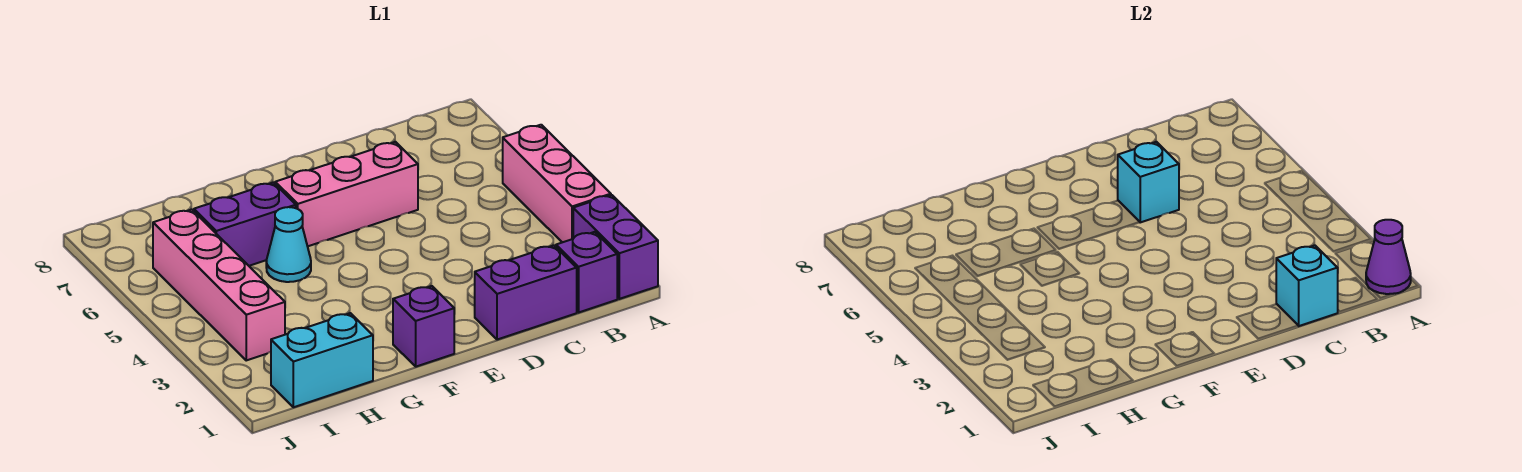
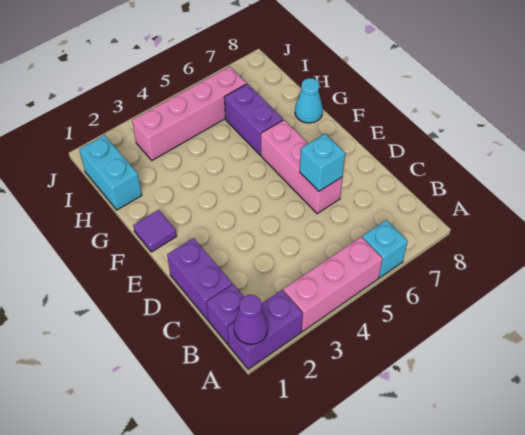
cyan brick C1 level 2 -> cyan brick A6 level 1
purple brick F1 level 1 -> purple tile F1 level 1
cyan cone G5 level 1 -> cyan cone G8 level 1

